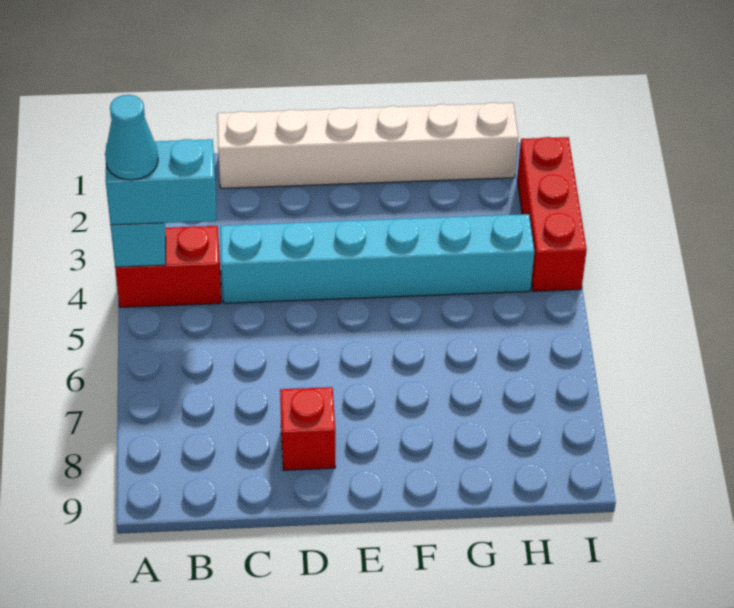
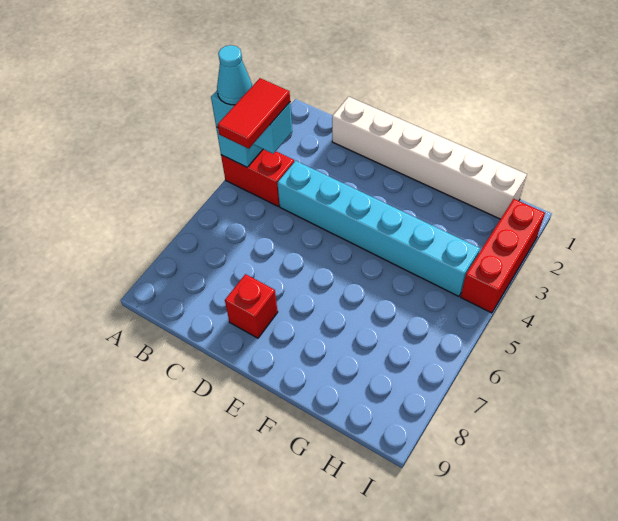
none -> red tile B4:B5 level 4

